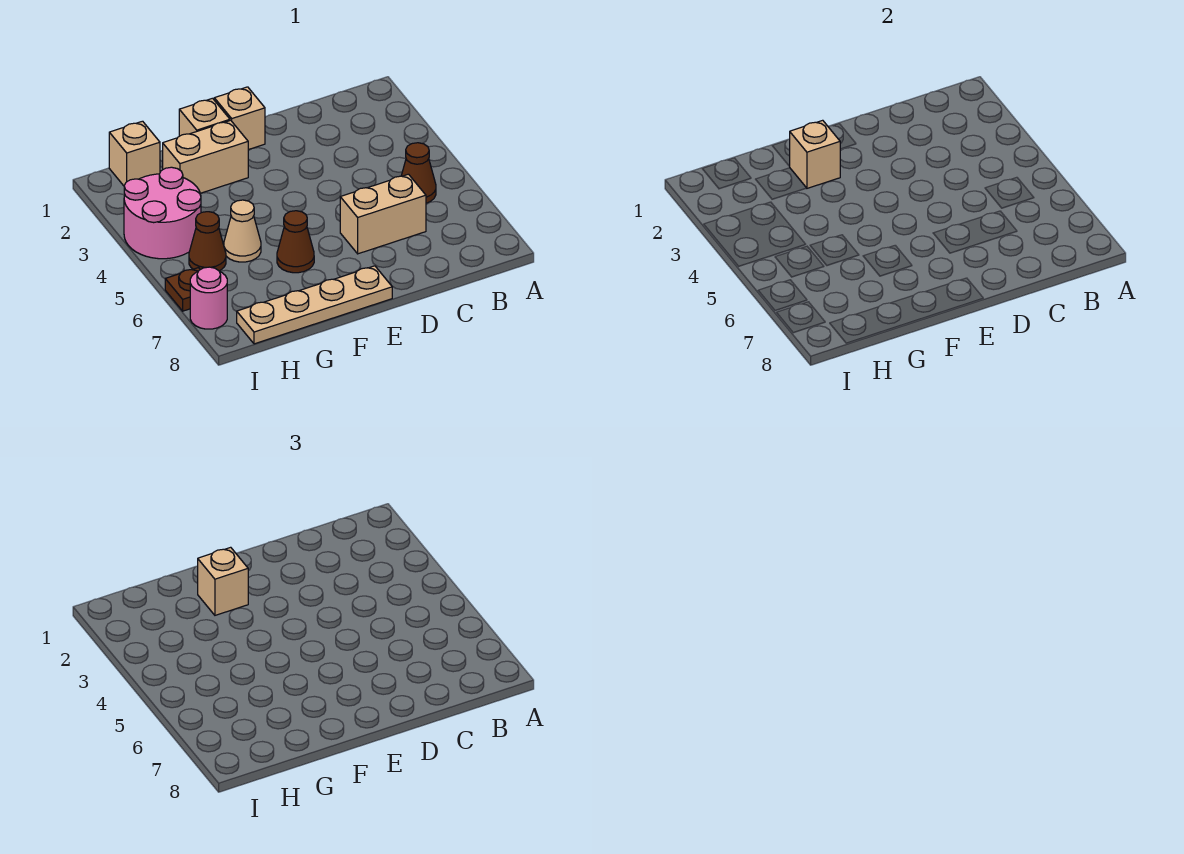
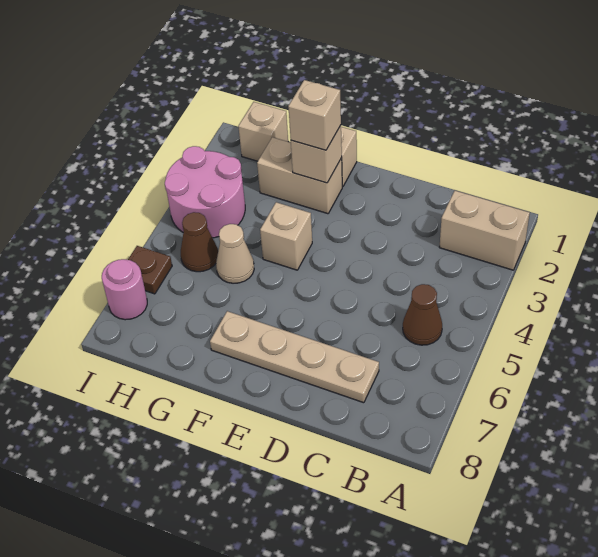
tan brick C6:D6 level 1 -> tan brick A2:B2 level 1
tan brick E1 level 1 -> tan brick F4 level 1
tan plate E8:H8 level 1 -> tan plate C7:F7 level 1
brown cone F6 level 1 -> none

